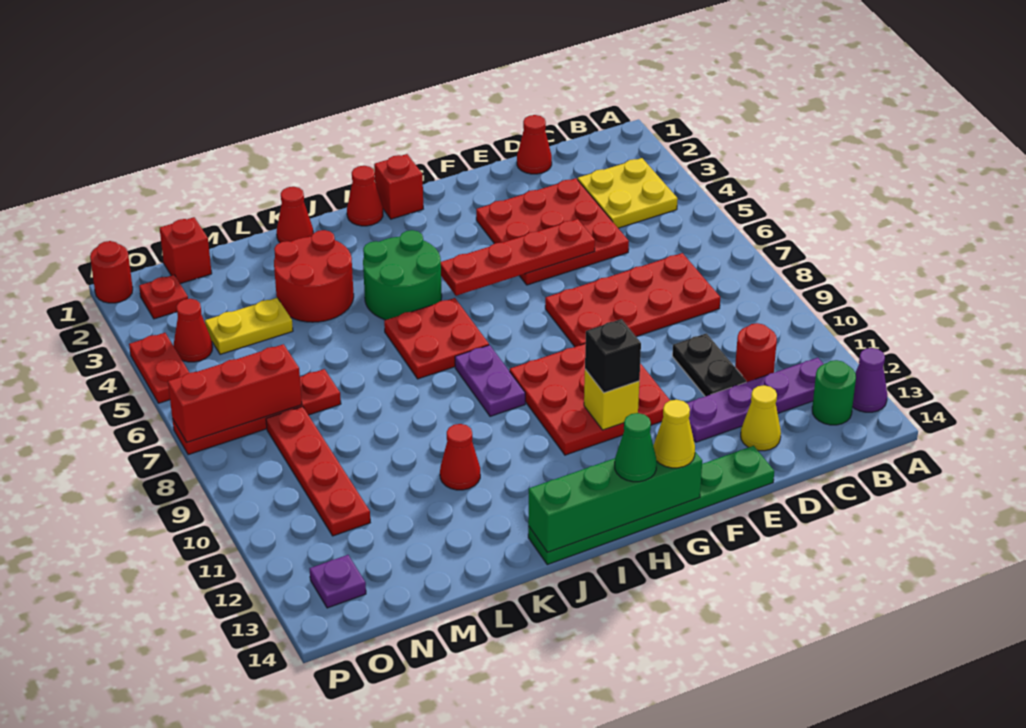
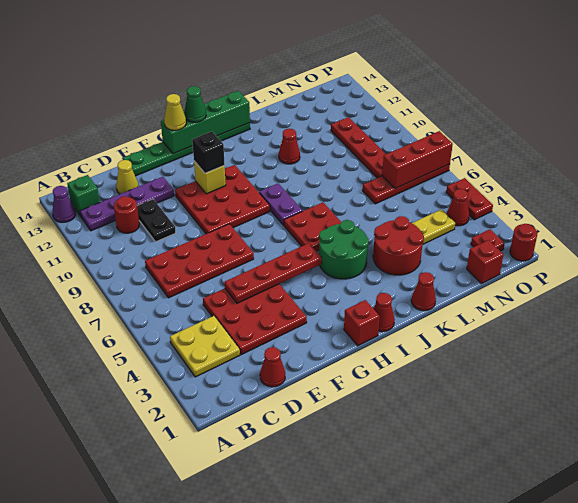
green round brick B13 level 1 -> green brick B13 level 1
purple plate O13 level 1 -> none

